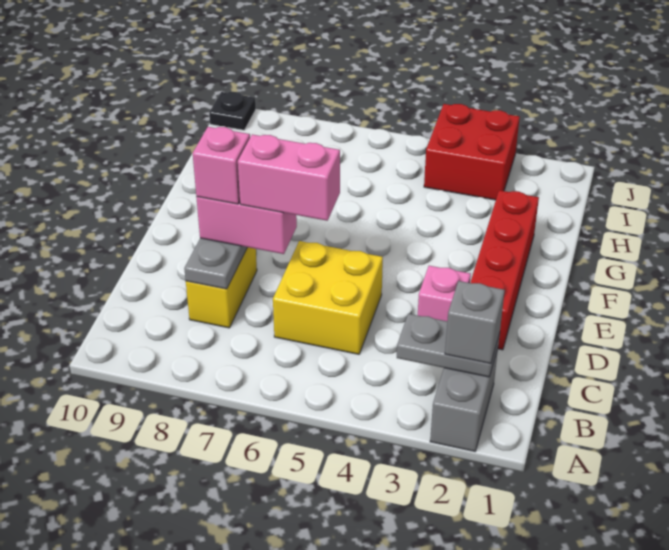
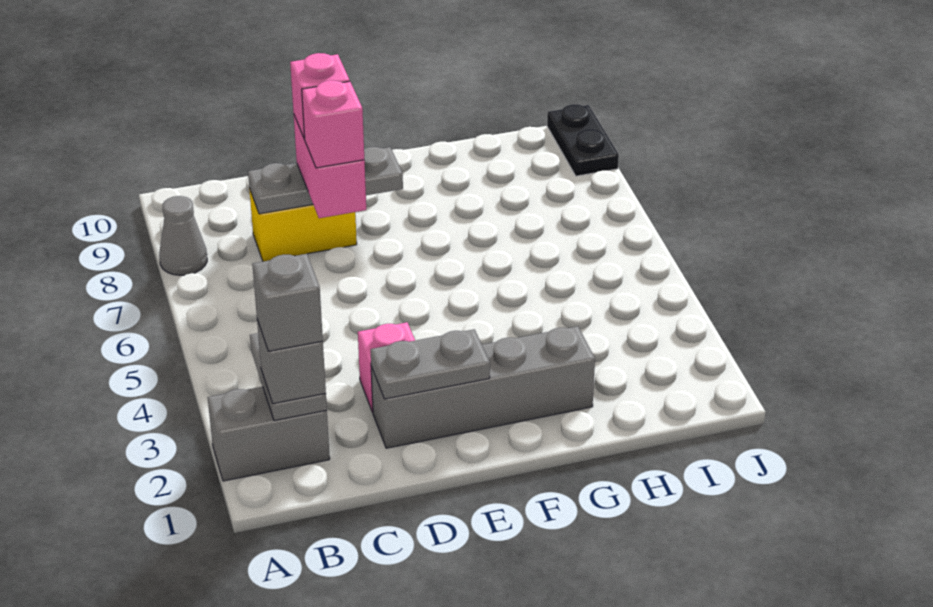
none -> grey cone A8 level 1
none -> grey brick B2 level 4
yellow brick C5:D6 level 1 -> none
red brick D2:G2 level 1 -> grey brick D2:G2 level 1
none -> grey plate D2:E2 level 2
pink brick D6:D7 level 4 -> pink brick D7 level 4
red brick I3:J4 level 1 -> none
black plate J10 level 1 -> black plate J9:J10 level 1

